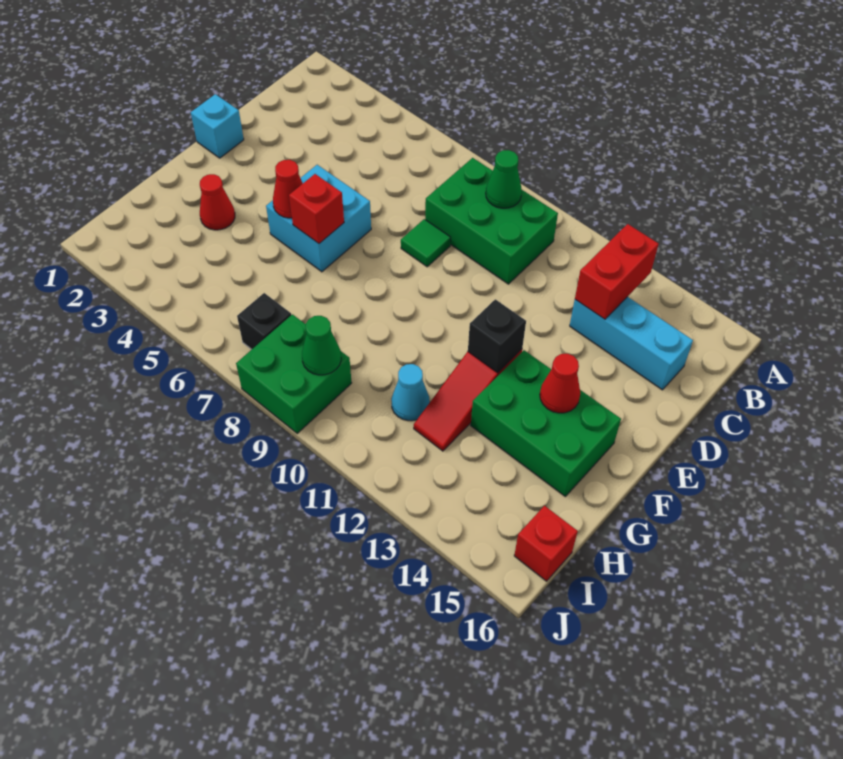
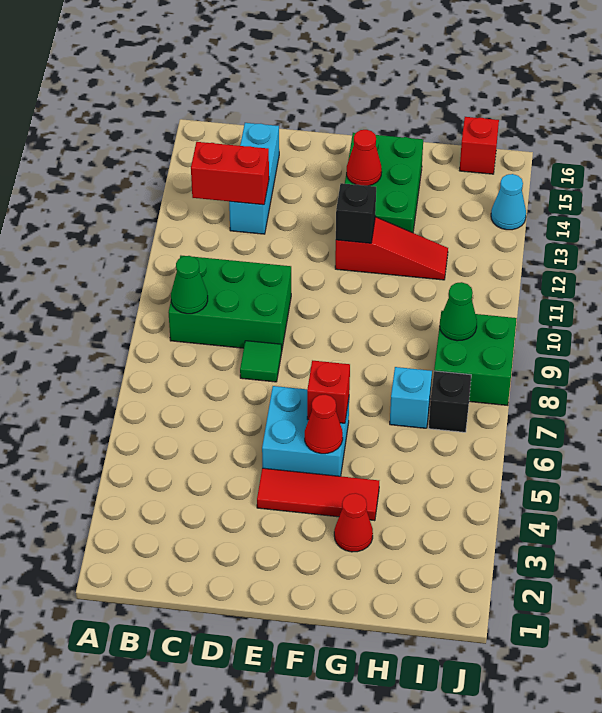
green brick B8:C10 level 1 -> green brick B9:D10 level 1
cyan brick E1 level 1 -> cyan brick H7 level 1
none -> red tile E4:G4 level 1
cyan cone H11 level 1 -> cyan cone J14 level 1

